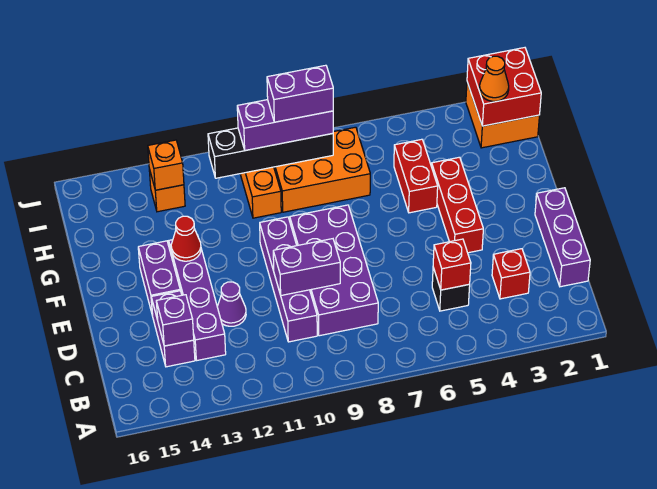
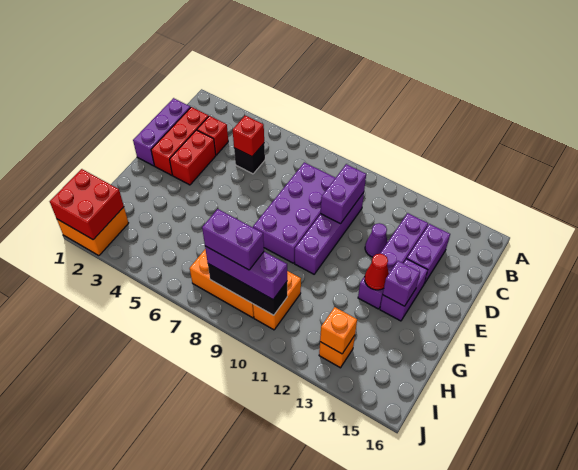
purple brick C14 level 2 -> purple brick F14 level 2
purple brick D9:D10 level 2 -> purple brick C10:D10 level 2
red brick E4:G4 level 1 -> red brick C2:E2 level 1
red brick G5:H5 level 1 -> red brick D3:E3 level 1
orange cone I2 level 3 -> none
black brick I8:I11 level 2 -> black brick I8:I10 level 2

